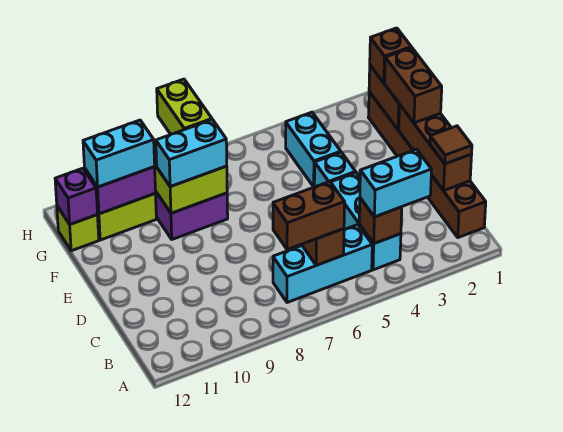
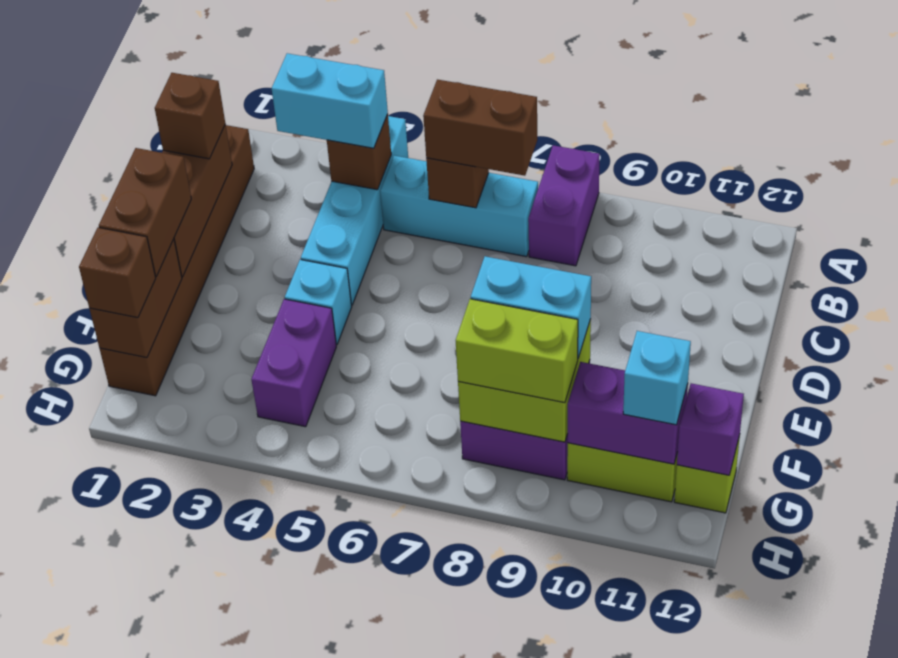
none -> purple brick A8:B8 level 1
cyan brick B4:D4 level 1 -> cyan brick A4:D4 level 1
brown tile C1 level 3 -> brown brick C1 level 3
cyan brick F4:G4 level 1 -> purple brick F4:G4 level 1
lime brick G8:H8 level 3 -> lime brick G8:G9 level 3
cyan brick G10:G11 level 3 -> cyan brick G11 level 3

